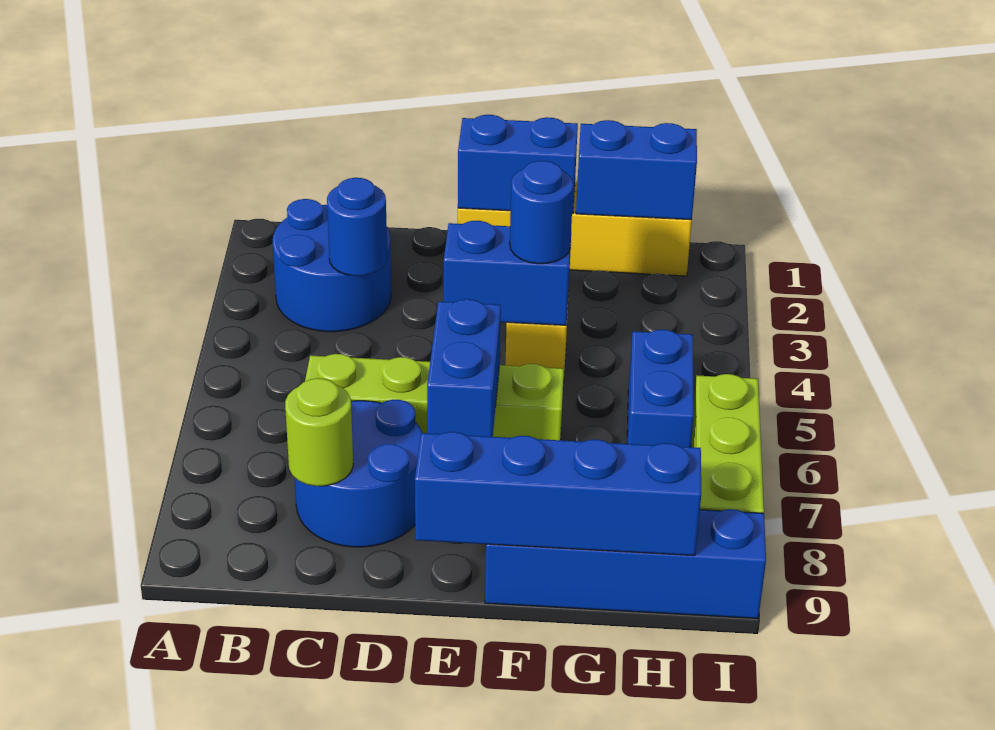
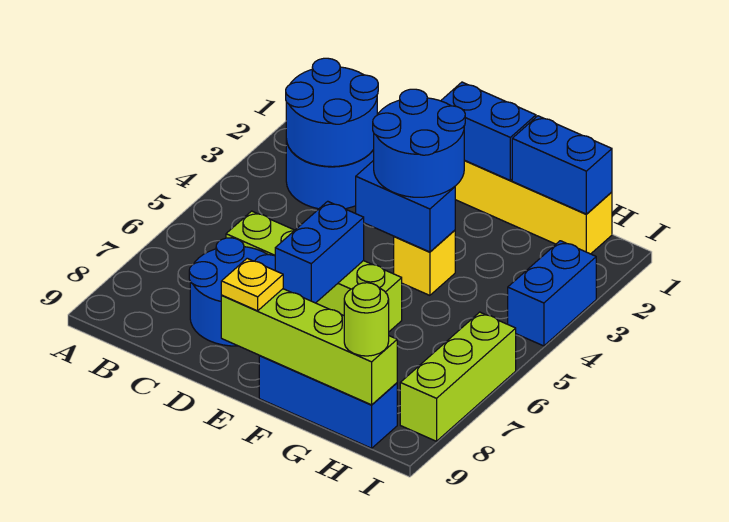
blue round brick C3 level 2 -> blue round brick B2:C3 level 2
lime round brick C8 level 2 -> lime round brick H9 level 3
blue brick E9:H9 level 2 -> lime brick E9:H9 level 2
none -> yellow plate E9 level 3
blue round brick F4 level 3 -> blue round brick E3:F4 level 3
blue brick F9:I9 level 1 -> blue brick F9:H9 level 1
blue brick H5:H6 level 1 -> blue brick I3:I4 level 1

